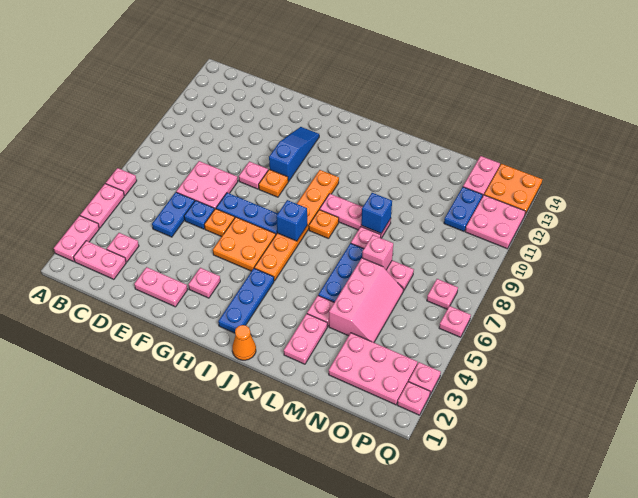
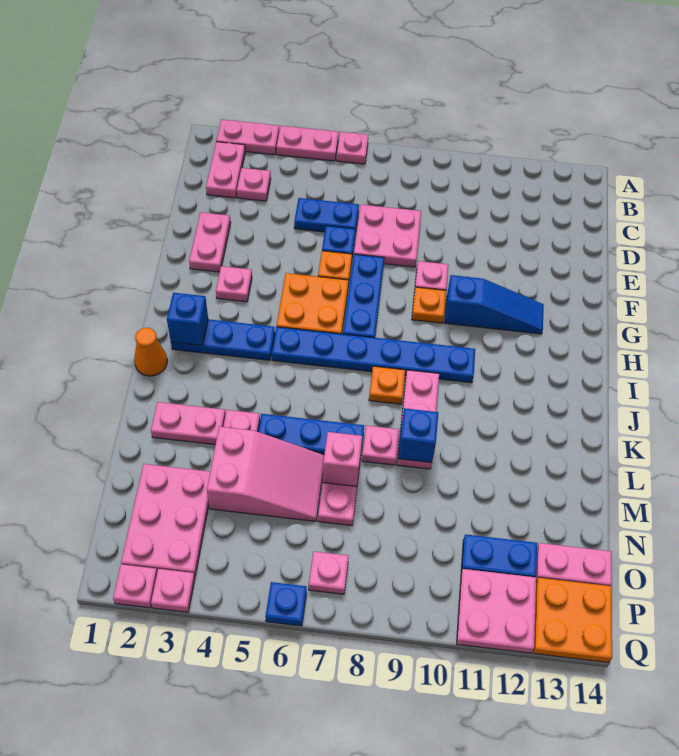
orange plate I5:I10 level 1 -> blue plate I5:I10 level 1
blue brick I7 level 2 -> blue brick I2 level 2
pink slope M4:N6 level 1 top M -> pink slope M4:N6 level 1 top 4
pink plate Q6 level 1 -> blue plate Q6 level 1

